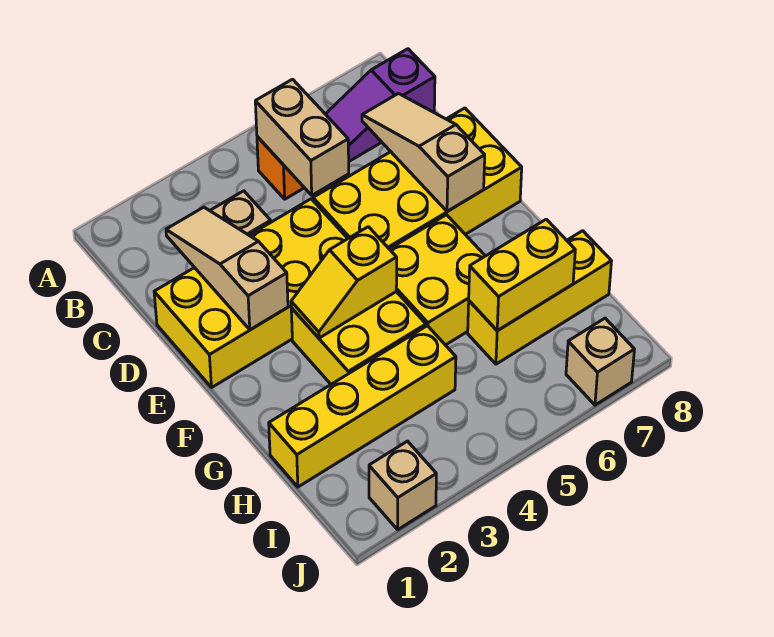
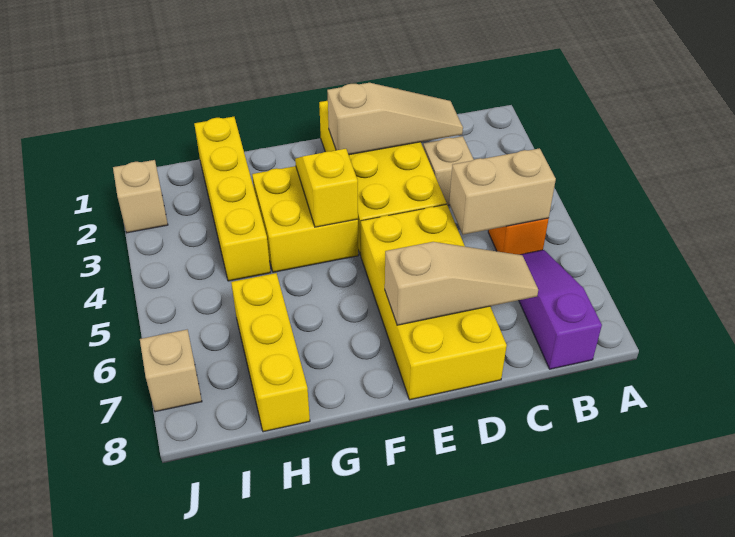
yellow brick F5:G6 level 1 -> none
yellow brick H6:H7 level 2 -> none

